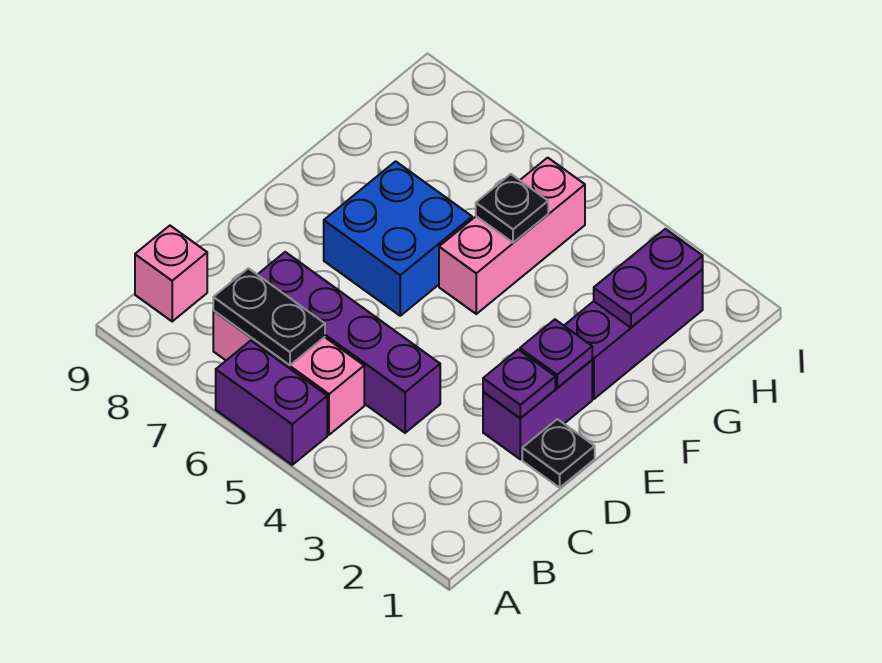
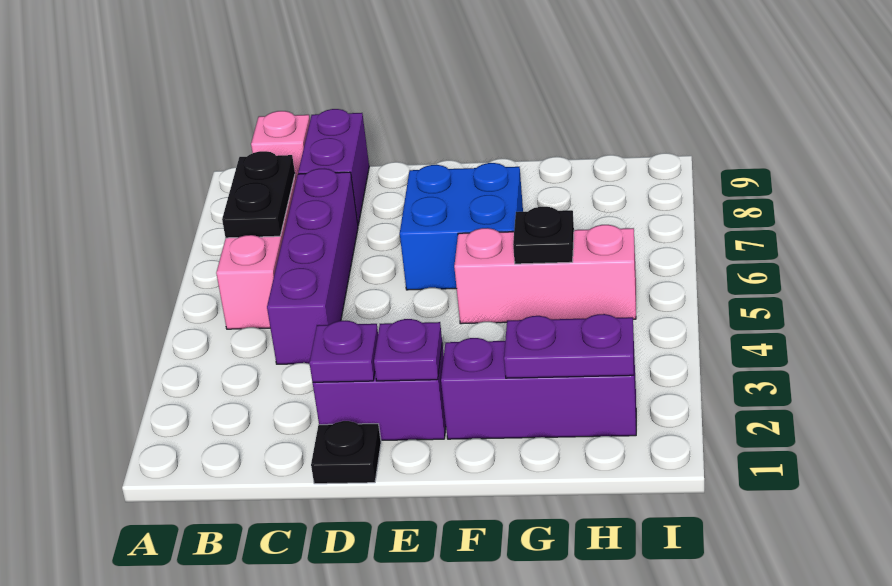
purple brick A5:A6 level 1 -> purple brick C8:C9 level 1

